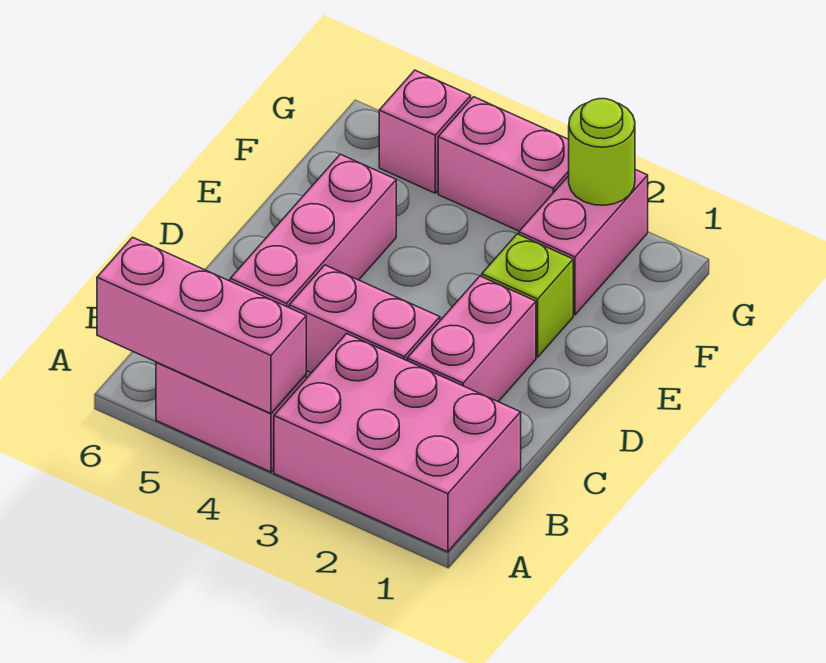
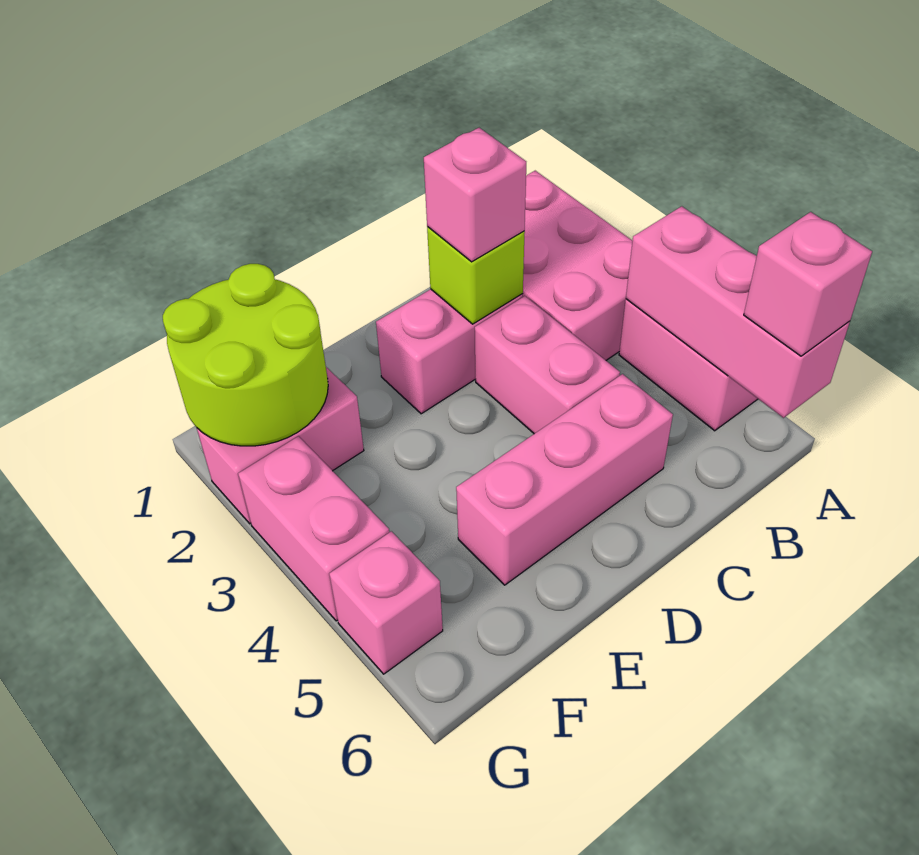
none -> pink brick A6 level 3
none -> pink brick C2 level 3
lime brick E2 level 1 -> lime brick C2 level 2
lime round brick G2 level 2 -> lime round brick F1:G2 level 2

